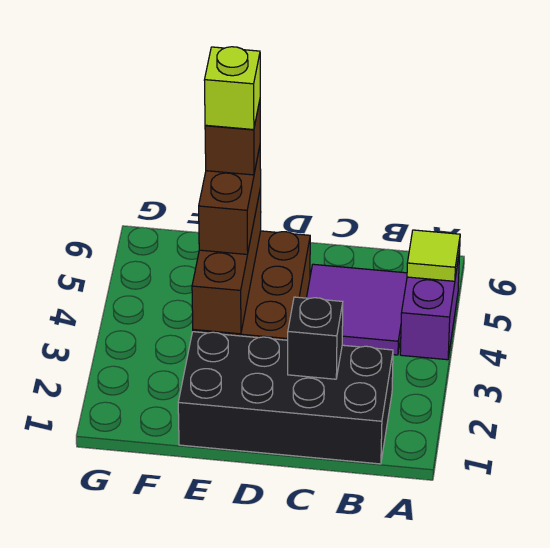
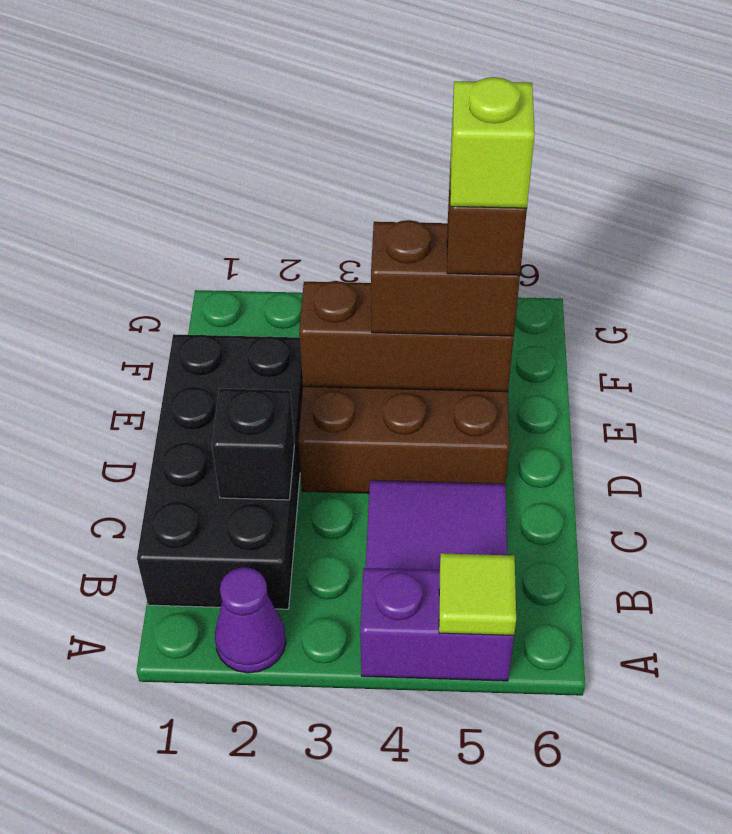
none -> purple cone A2 level 1

